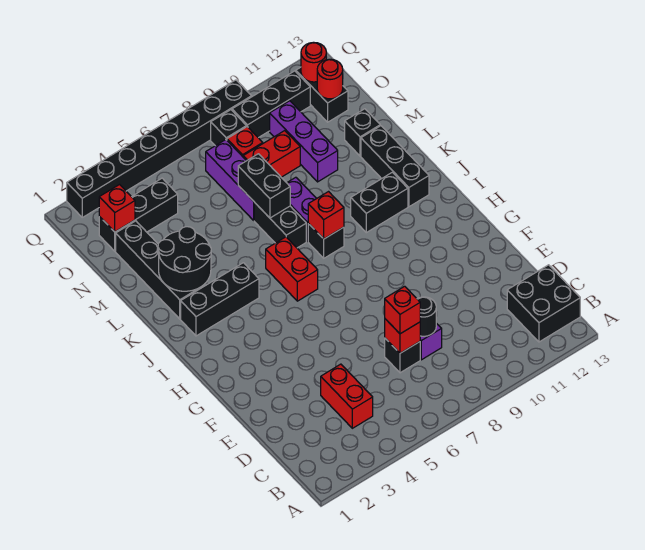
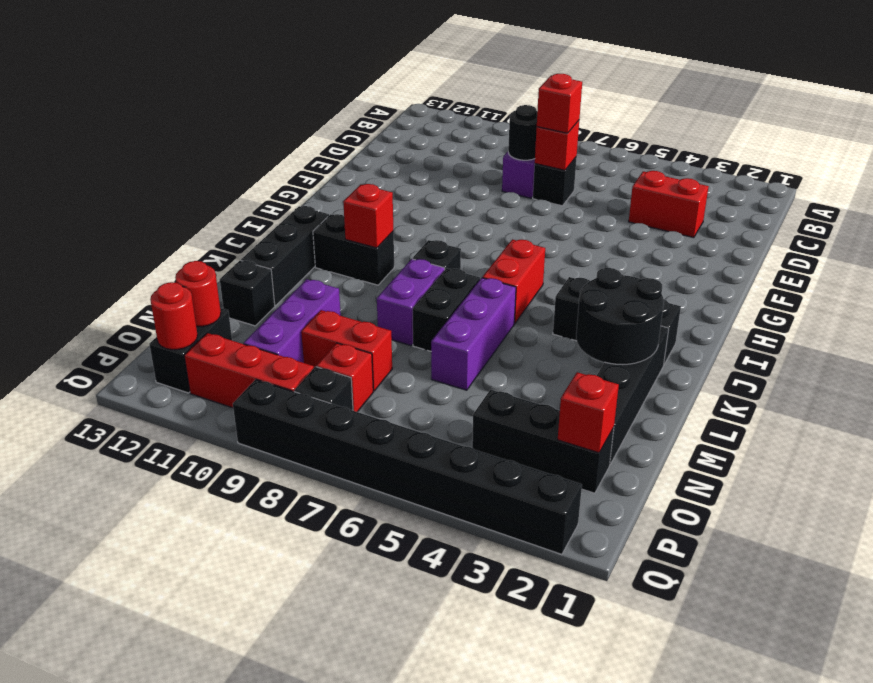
black brick B12:C13 level 1 -> none
red brick C4:D4 level 1 -> red brick D3:D4 level 1
red brick J8 level 2 -> red brick J10 level 2
black brick L7:M7 level 2 -> none
purple brick M7:O7 level 1 -> purple brick K6:M6 level 1
black brick P9:P11 level 1 -> red brick P9:P11 level 1

